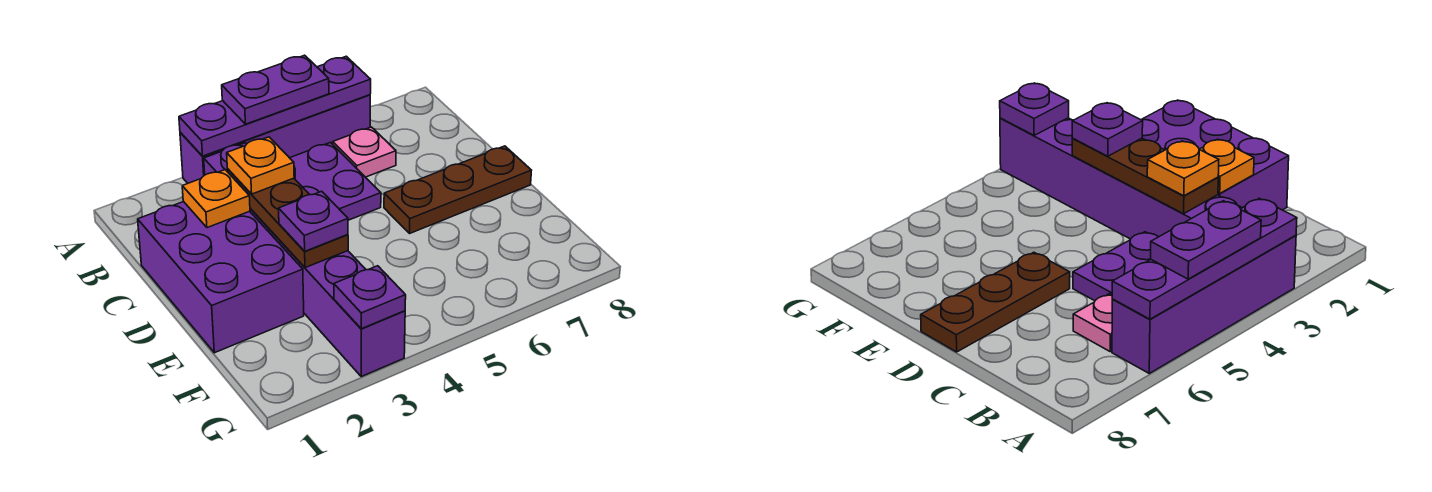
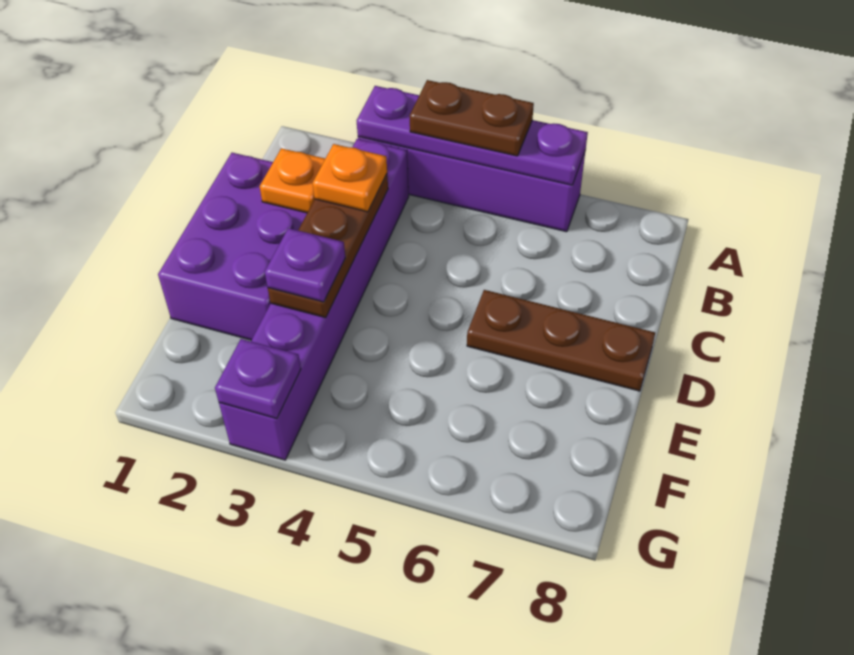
purple plate A4:A5 level 3 -> brown plate A4:A5 level 3
purple plate B4:C5 level 1 -> none
pink plate B6 level 1 -> none

